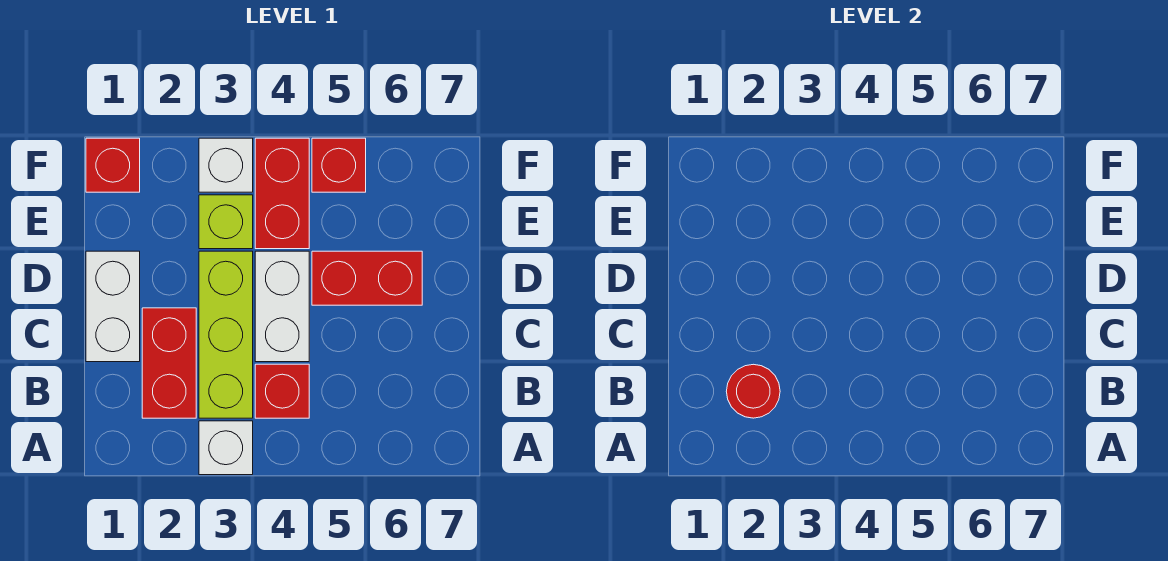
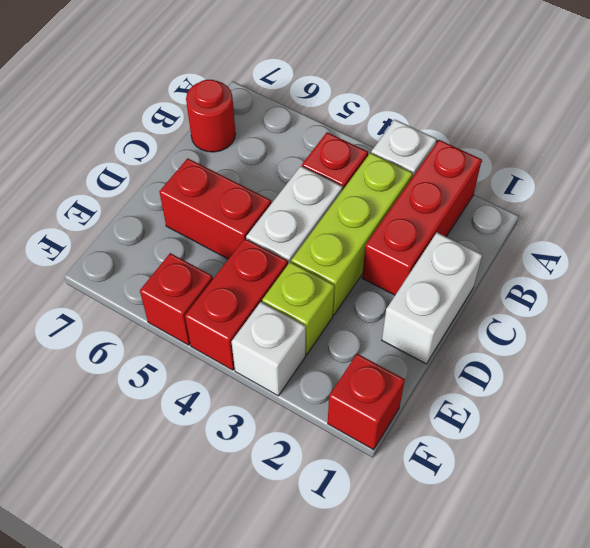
red brick B2:C2 level 1 -> red brick A2:C2 level 1
red round brick B2 level 2 -> red round brick B7 level 1

